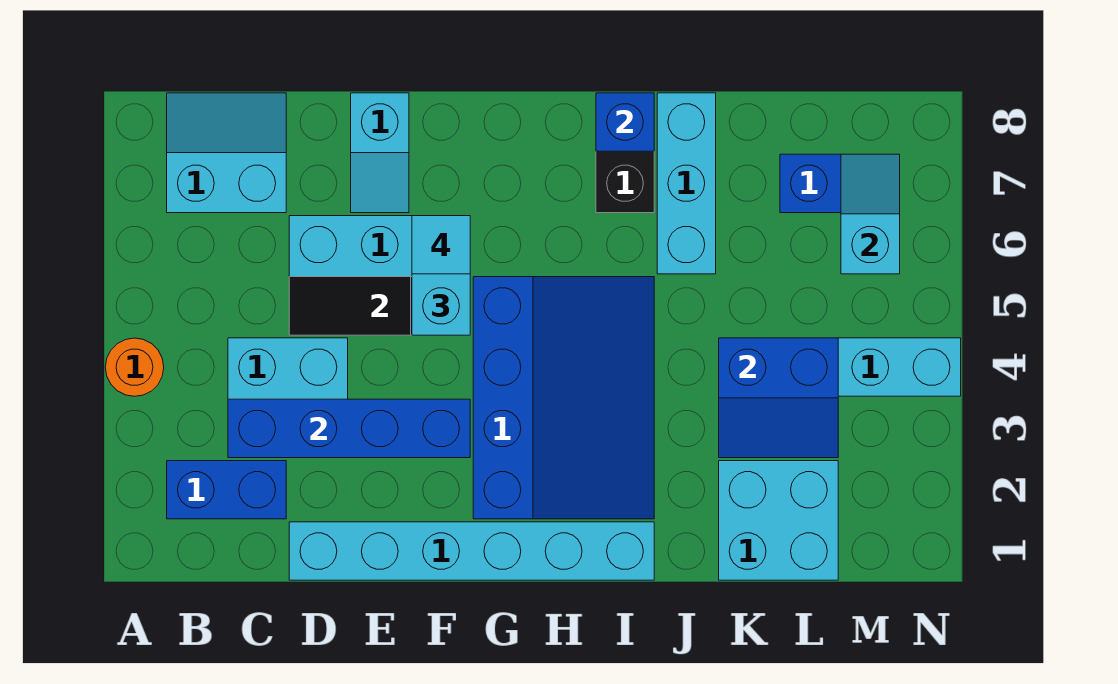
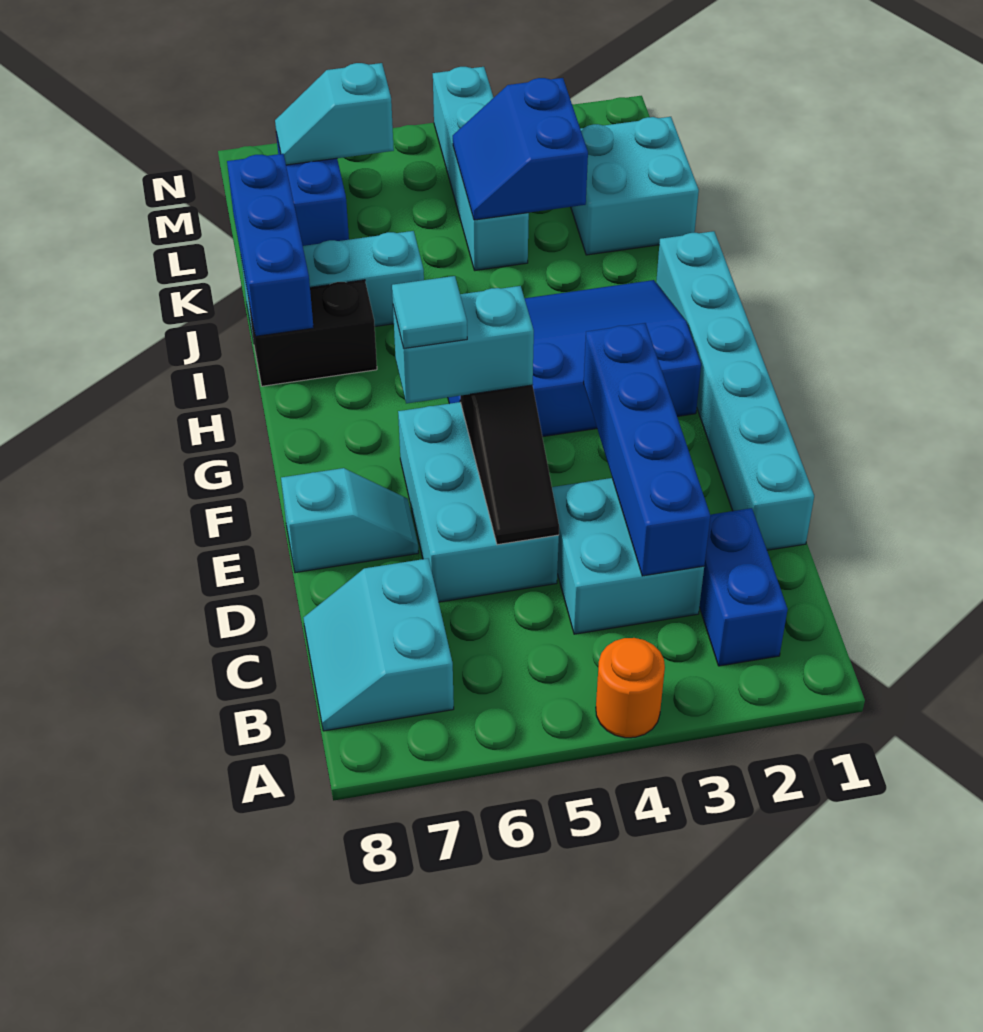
blue brick I8 level 2 -> blue brick I8:K8 level 2
blue slope K3:L4 level 2 top 4 -> blue slope K3:L4 level 2 top 3

